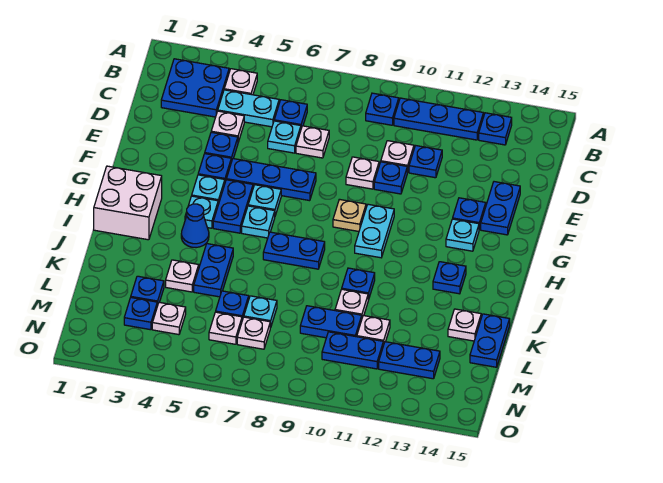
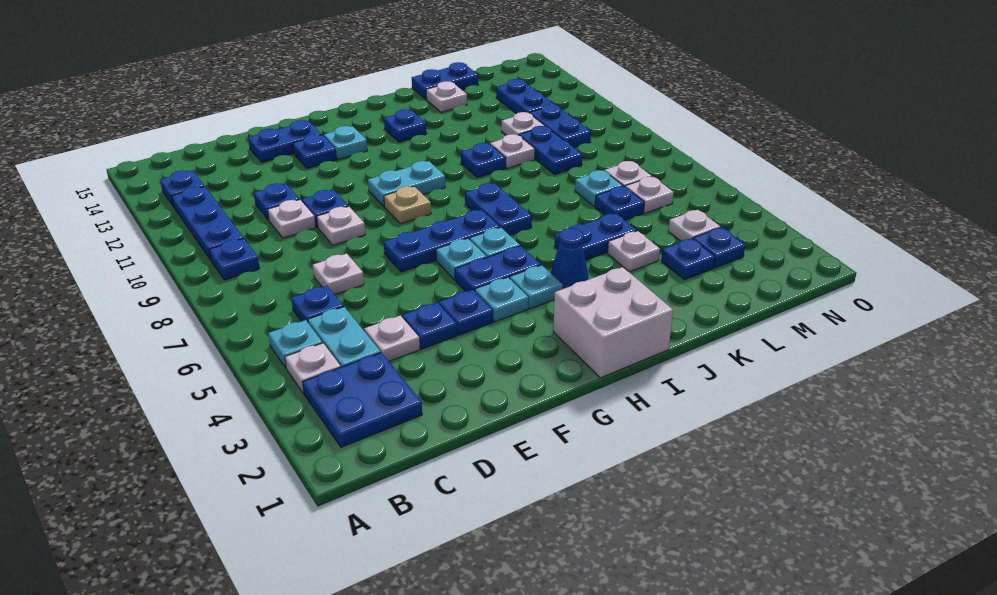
cyan plate D6 level 1 -> cyan plate B5 level 1
blue plate F5:F7 level 1 -> blue plate F7:H7 level 1

